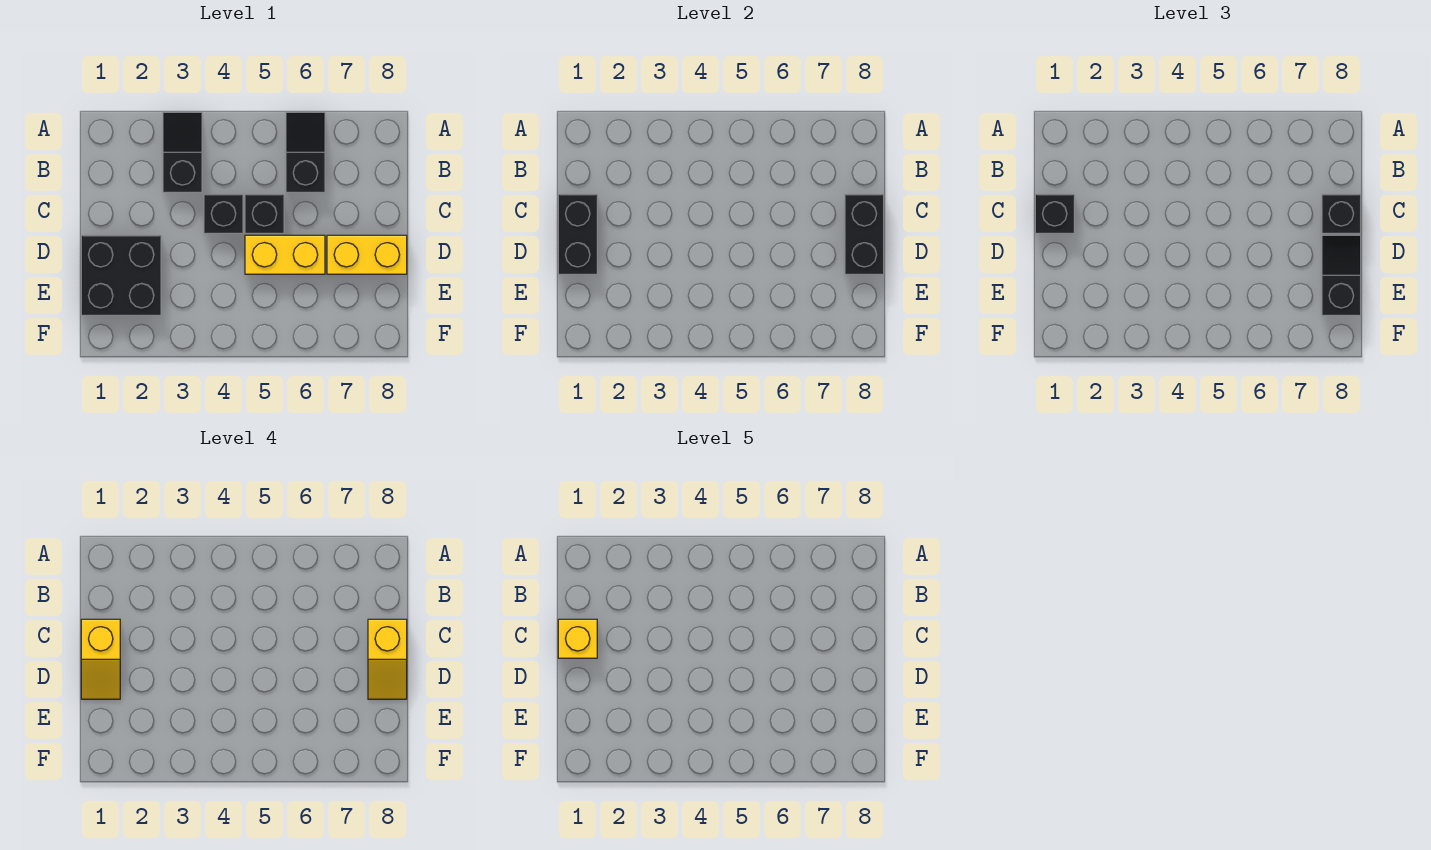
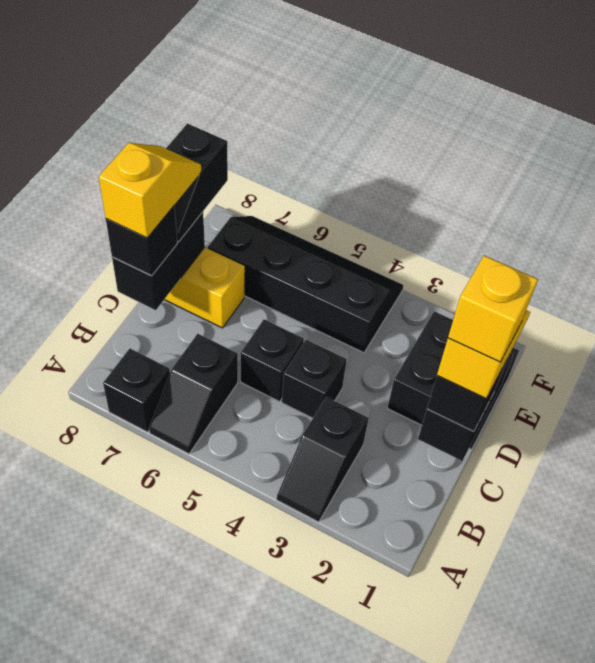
none -> black brick A7 level 1
yellow brick D5:D6 level 1 -> none
none -> black slope E4:F7 level 1 top E

